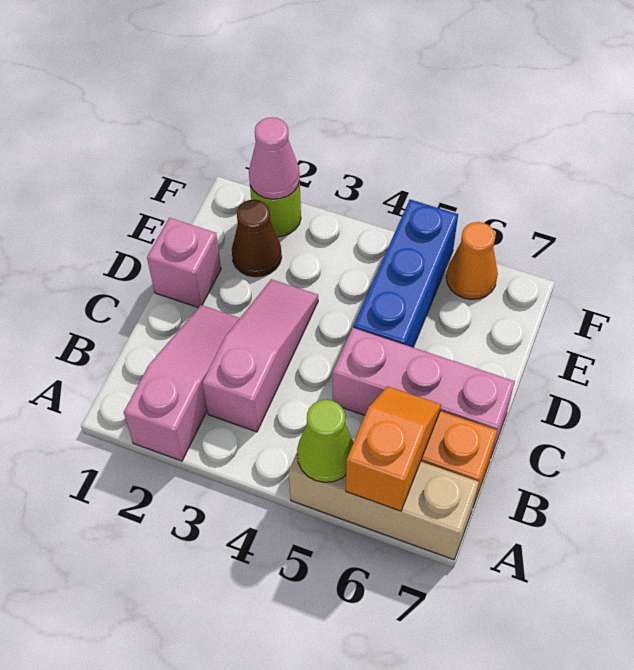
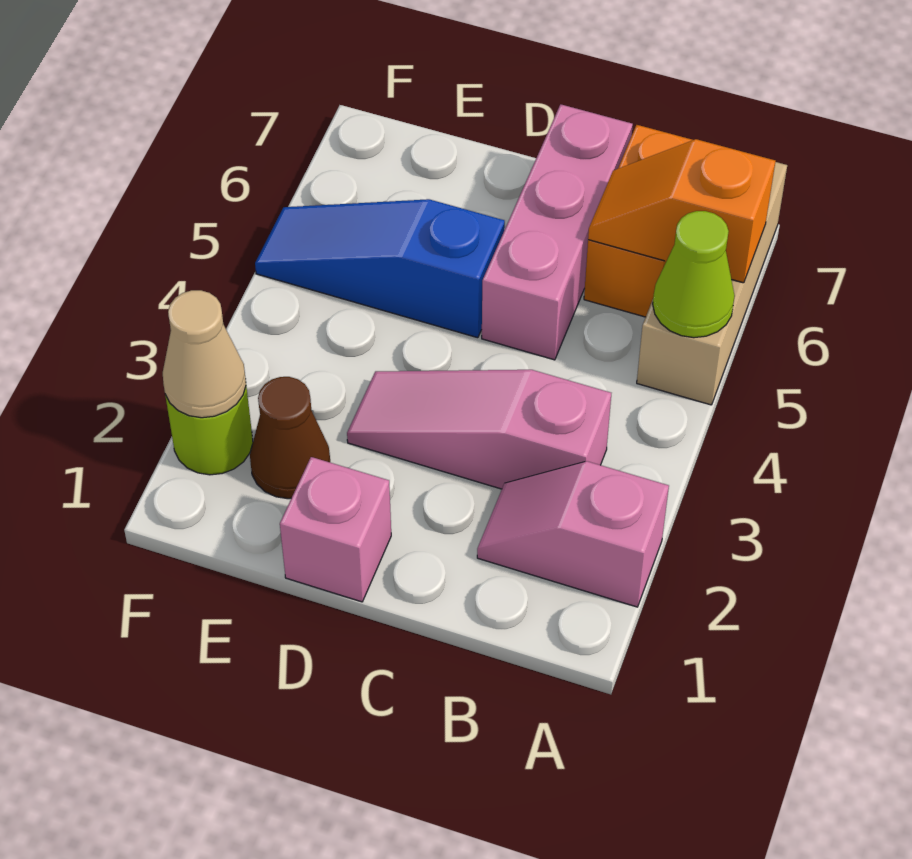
pink slope A2:C2 level 1 top A -> pink slope A2:B2 level 1 top A
blue brick D5:F5 level 1 -> blue slope D5:F5 level 1 top D
pink cone F2 level 2 -> tan cone F2 level 2
orange cone F6 level 1 -> none

